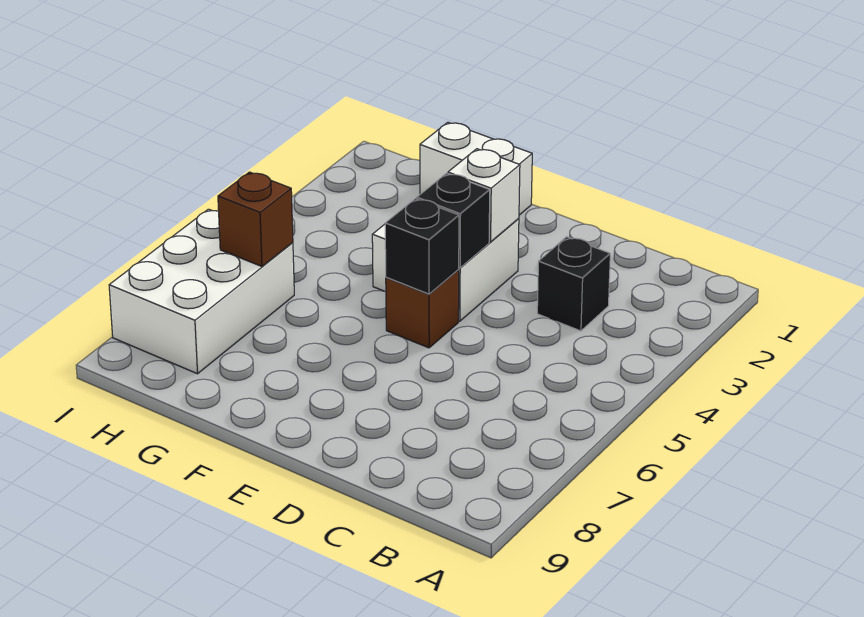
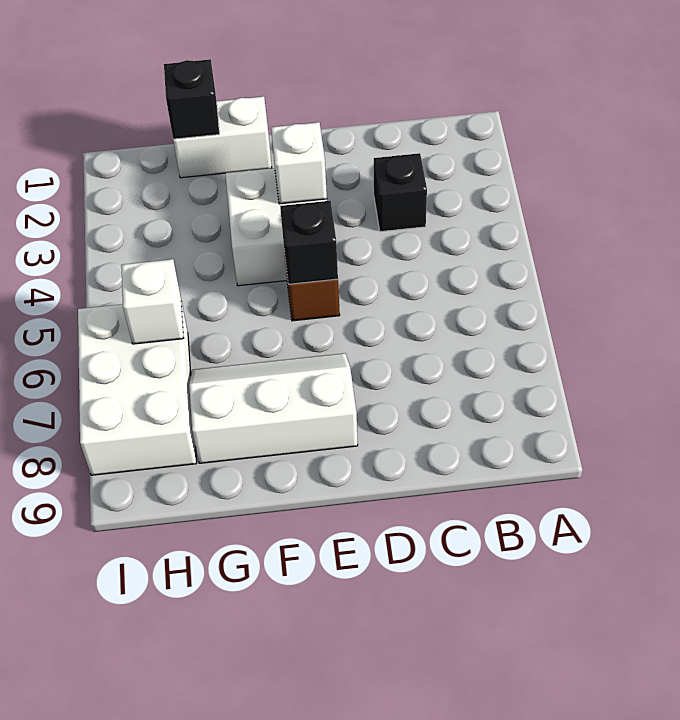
black brick E4 level 2 -> black brick G1 level 2
none -> white slope E7:G8 level 1 top 8
brown brick H6 level 2 -> white brick H6 level 2

